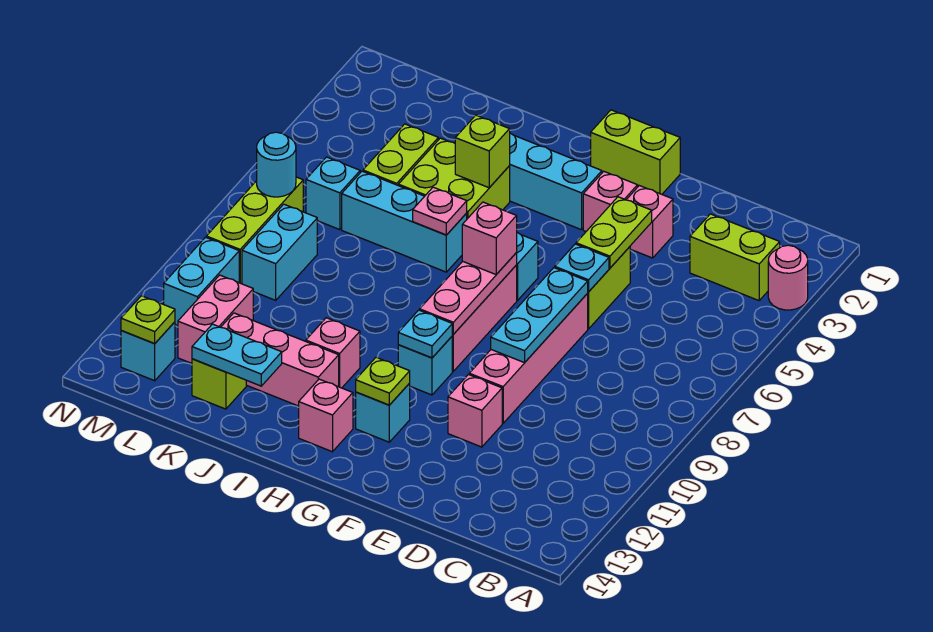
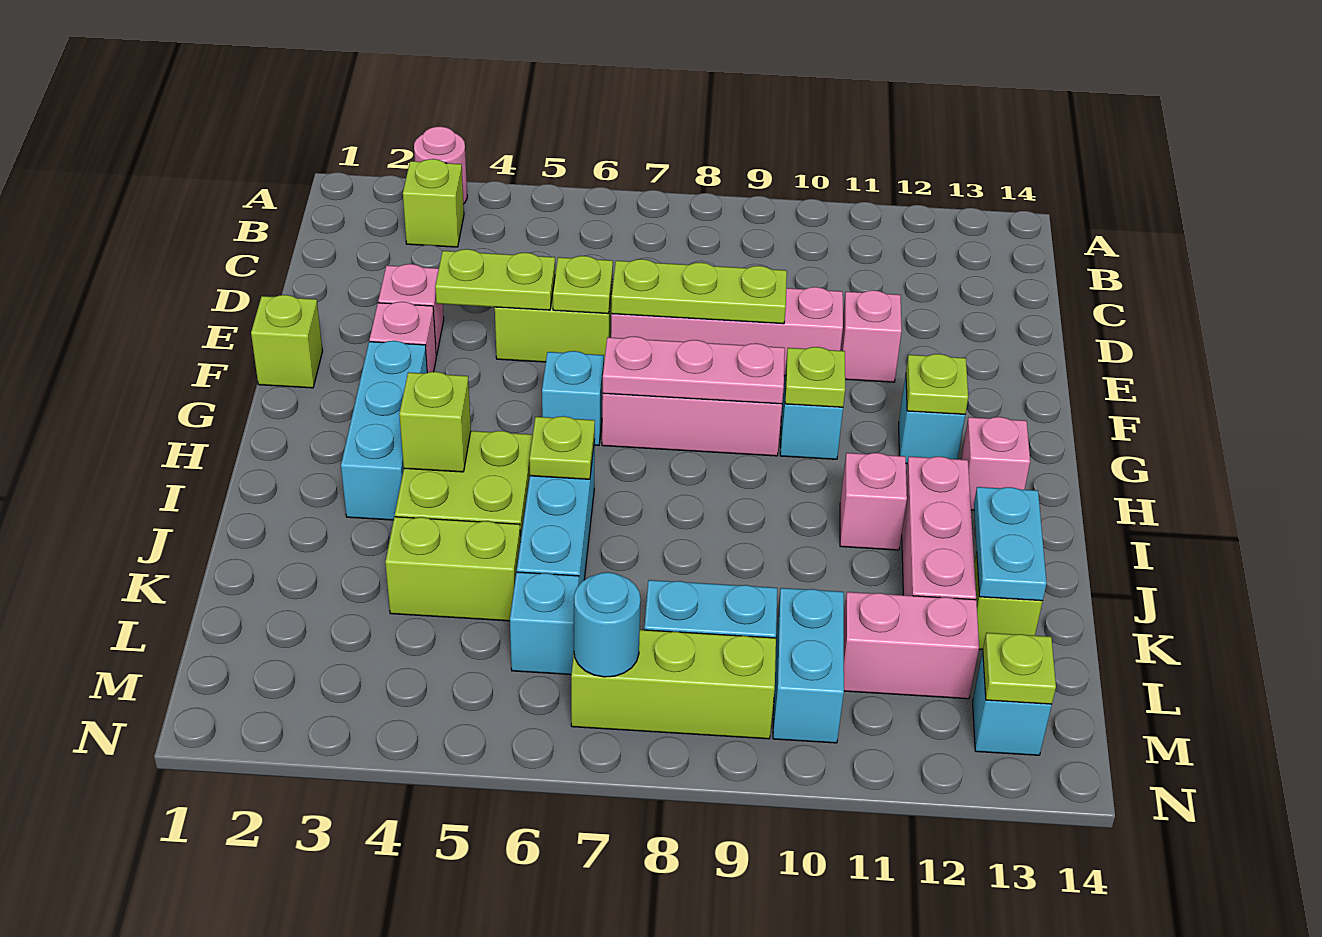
lime brick B3:C3 level 1 -> lime brick B3 level 1
cyan plate E6 level 2 -> lime plate E6 level 2
cyan plate E7:E9 level 2 -> lime plate E7:E9 level 2
lime brick F1:G1 level 1 -> lime brick F1 level 1
pink brick G7 level 3 -> none
cyan plate G10 level 2 -> lime plate G10 level 2
pink plate I6 level 2 -> lime plate I6 level 2
cyan brick M10:M11 level 1 -> cyan brick L10:M10 level 1

